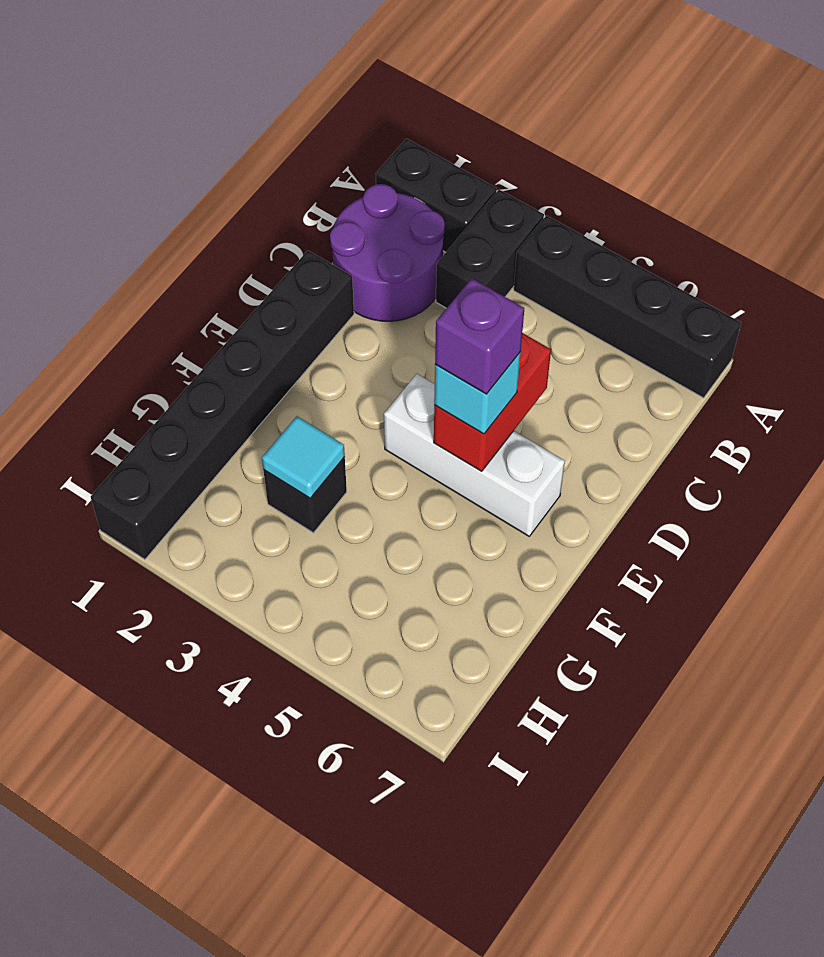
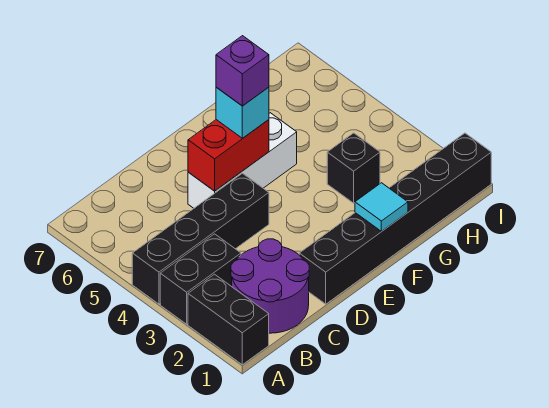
black brick A4:A7 level 1 -> black brick A4:D4 level 1
white brick E4:E6 level 1 -> white brick D5:F5 level 1
cyan tile G3 level 2 -> cyan tile F1 level 2

